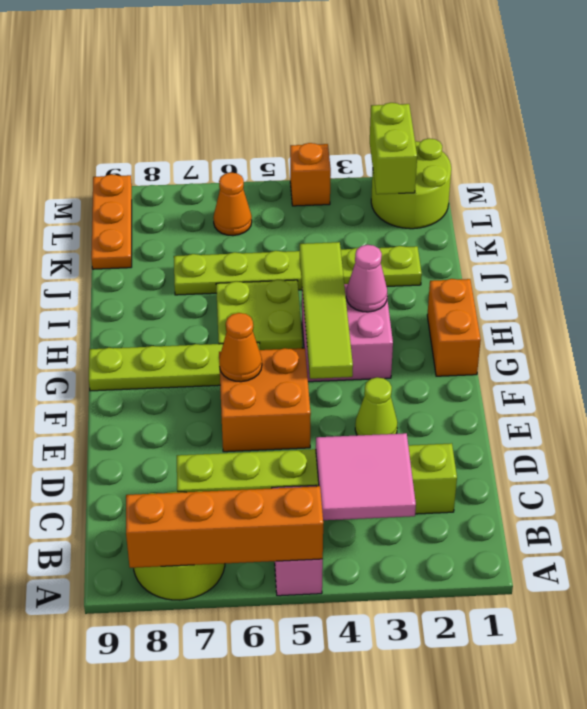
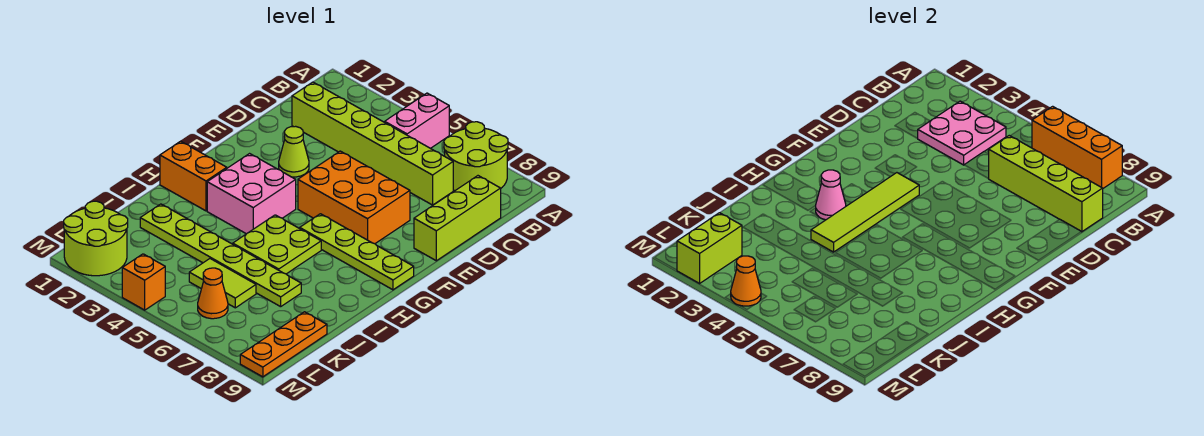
orange brick A5:A8 level 2 -> orange brick A6:A8 level 2
pink tile B3:C4 level 2 -> pink plate B3:C4 level 2
none -> lime brick C6:C9 level 2
none -> lime brick C9:E9 level 1
orange brick E5:F6 level 1 -> orange brick E5:F7 level 1
orange cone F6 level 2 -> orange cone M4 level 2
orange brick G1:H1 level 1 -> orange brick H1:H2 level 1
none -> lime tile K5:K6 level 1

